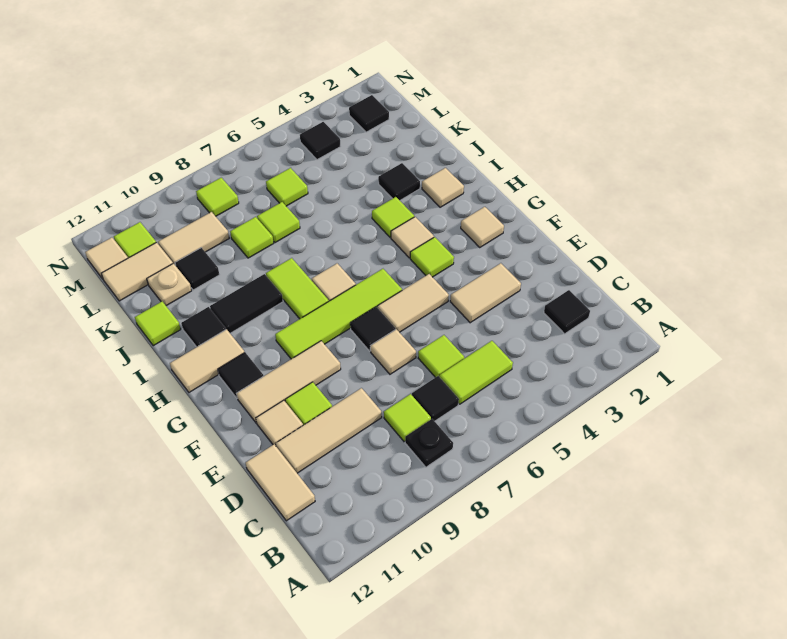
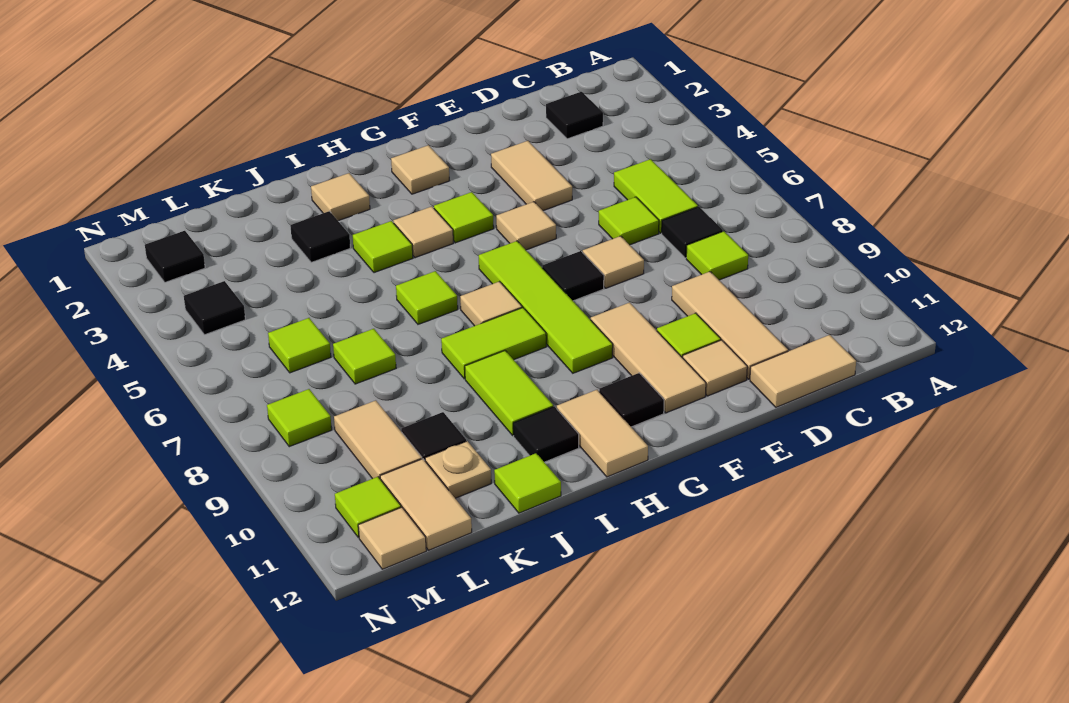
black plate B8 level 1 -> none
tan tile F5:F6 level 1 -> tan tile F5 level 1
black tile I9:I10 level 1 -> lime tile I9:I10 level 1
lime tile K8 level 1 -> lime tile I6 level 1

